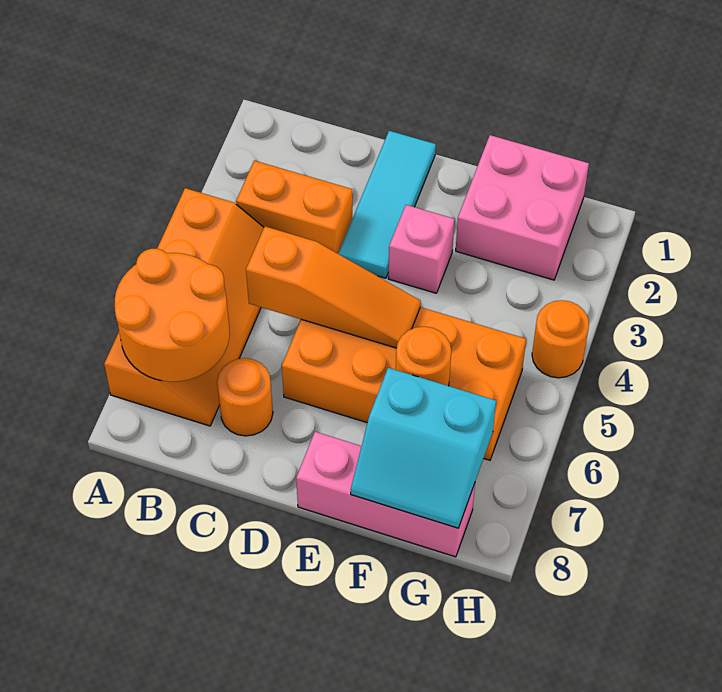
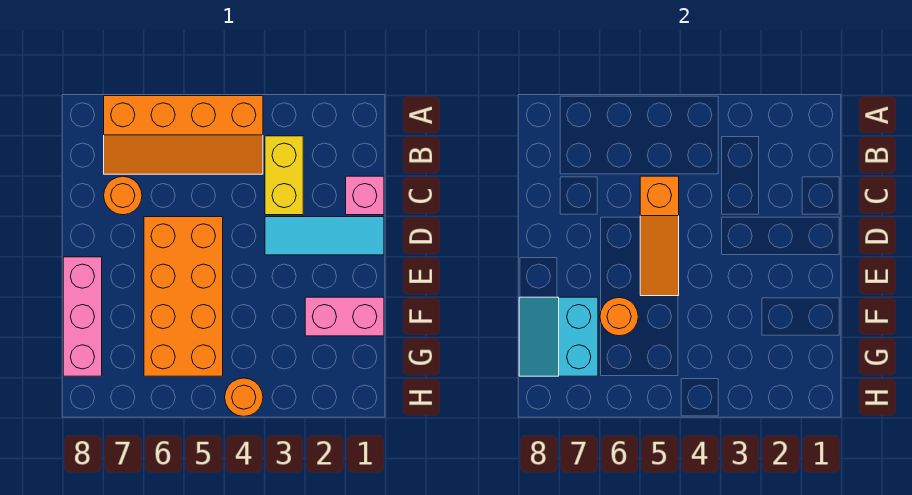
orange round brick A6:B7 level 2 -> none
orange brick B3:C3 level 1 -> yellow brick B3:C3 level 1
pink brick E3 level 1 -> pink brick C1 level 1
pink brick F1:G2 level 1 -> pink brick F1:F2 level 1

